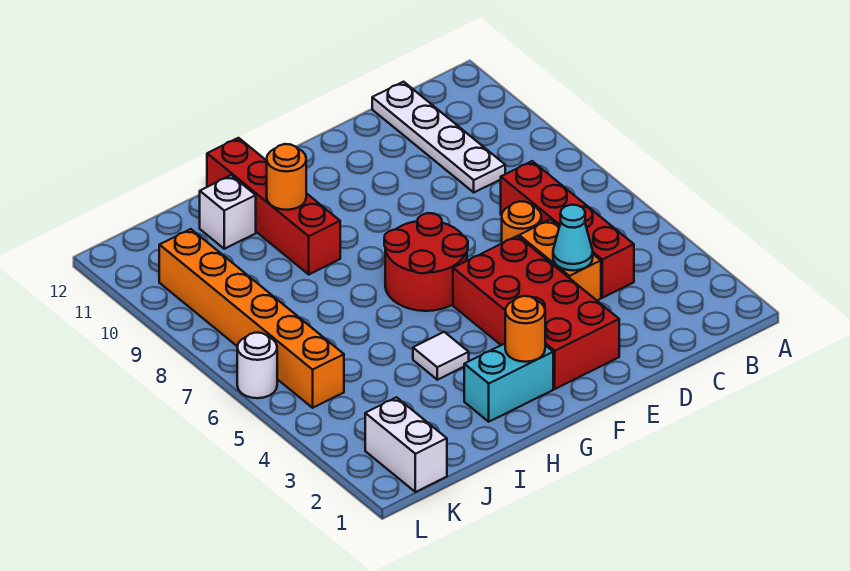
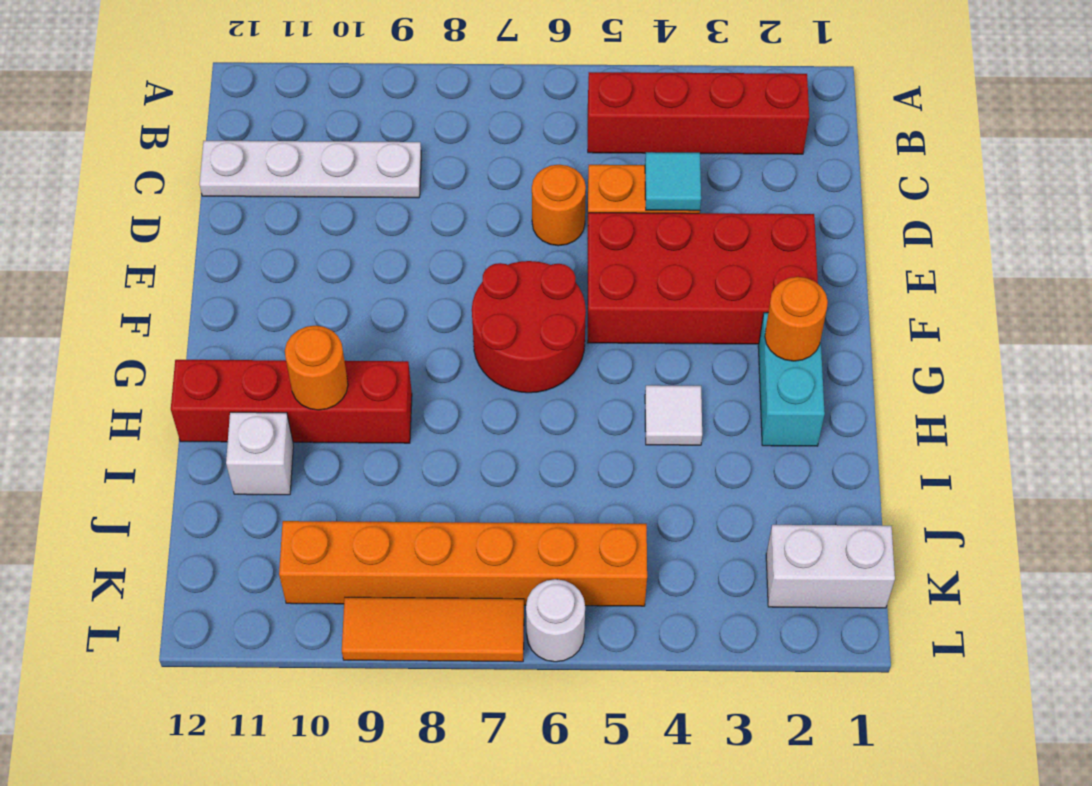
red brick C4:C7 level 1 -> red brick B2:B5 level 1
cyan cone D4 level 2 -> cyan tile D4 level 2
none -> orange tile L7:L9 level 1

